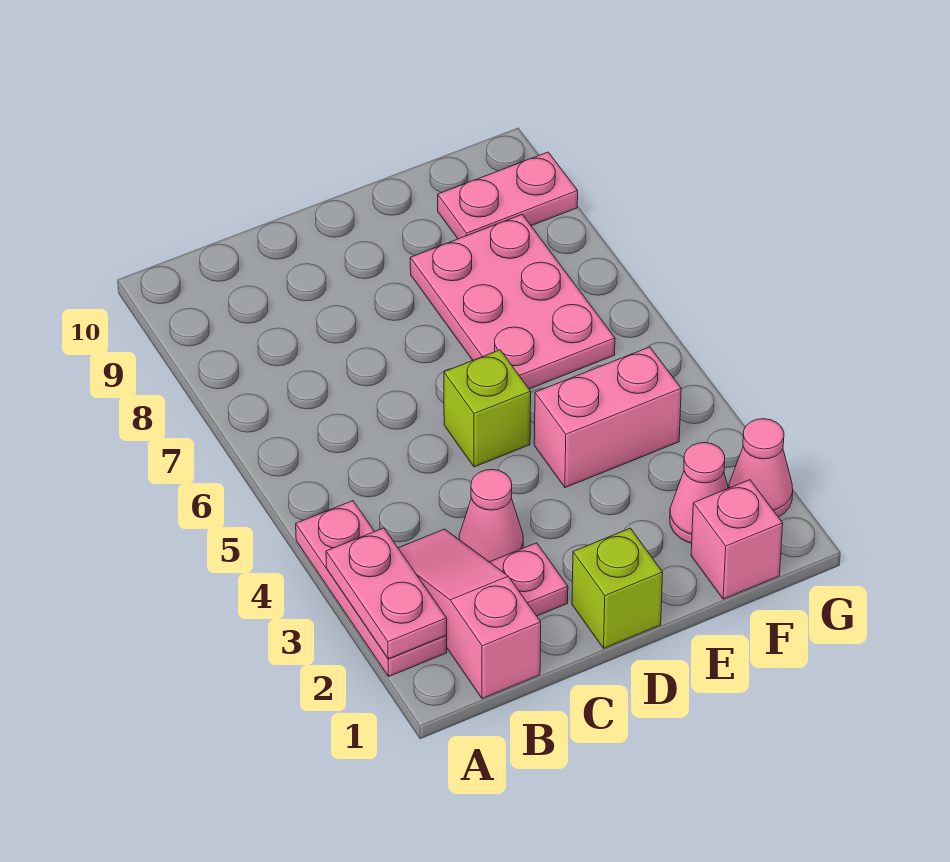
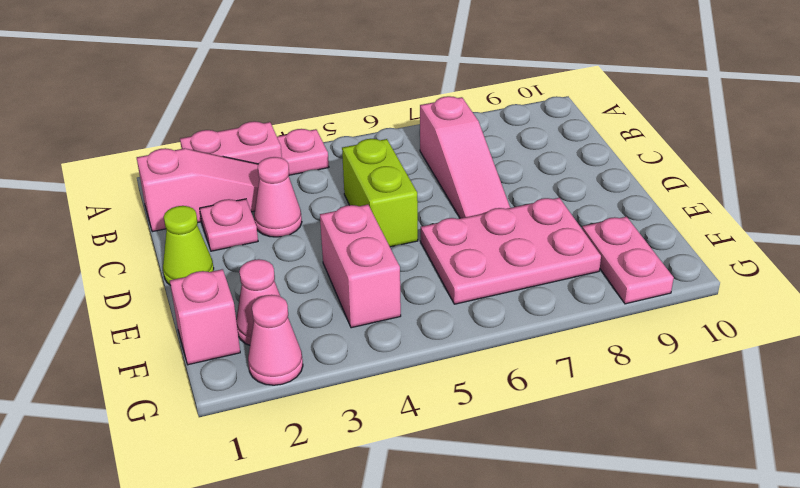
none -> pink slope B7:D7 level 1 top B
lime brick D1 level 1 -> lime cone D1 level 1
lime brick D5 level 1 -> lime brick C5:D5 level 1

